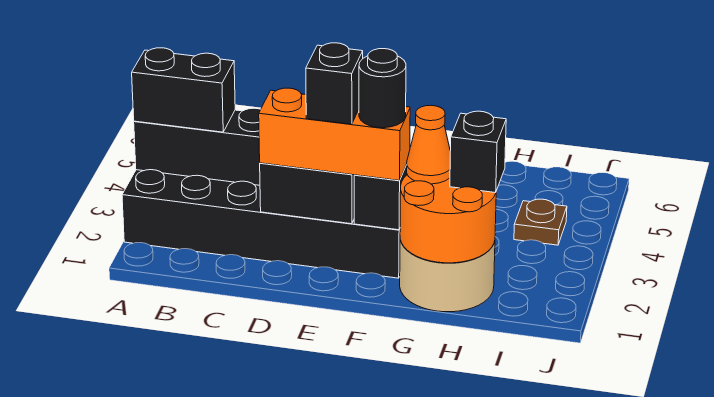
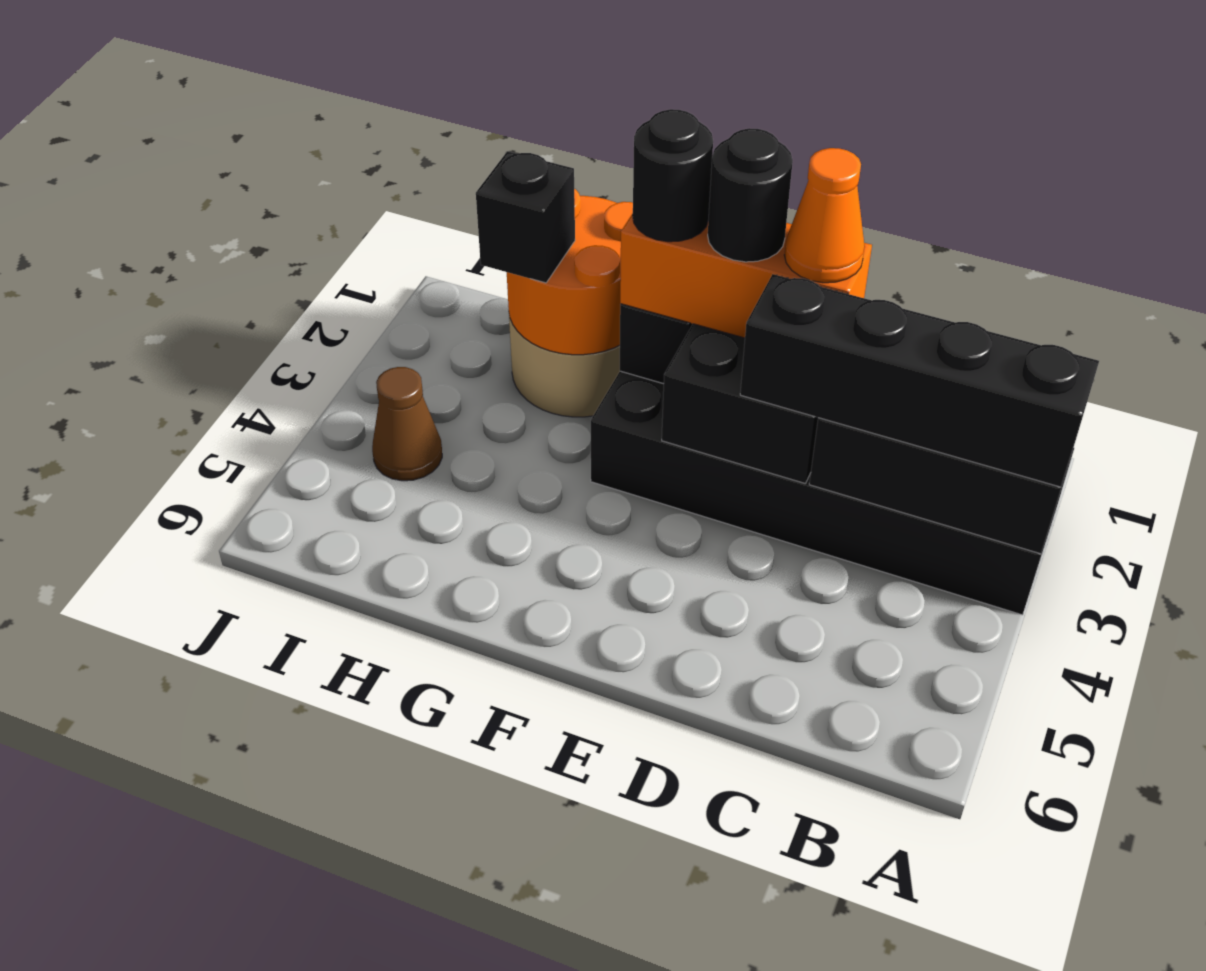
black brick A3:B3 level 3 -> black brick A3:D3 level 3
black brick E2 level 4 -> black round brick E2 level 4
orange cone G2 level 3 -> orange cone D2 level 4
brown plate I4 level 1 -> brown cone I4 level 1

